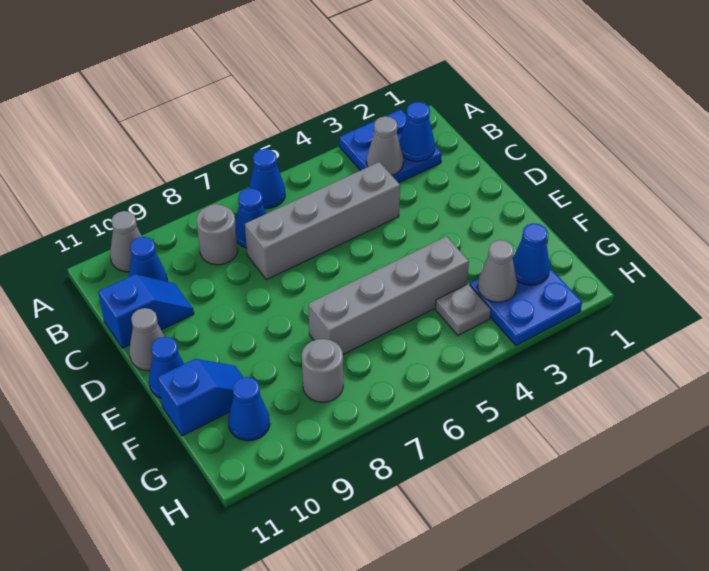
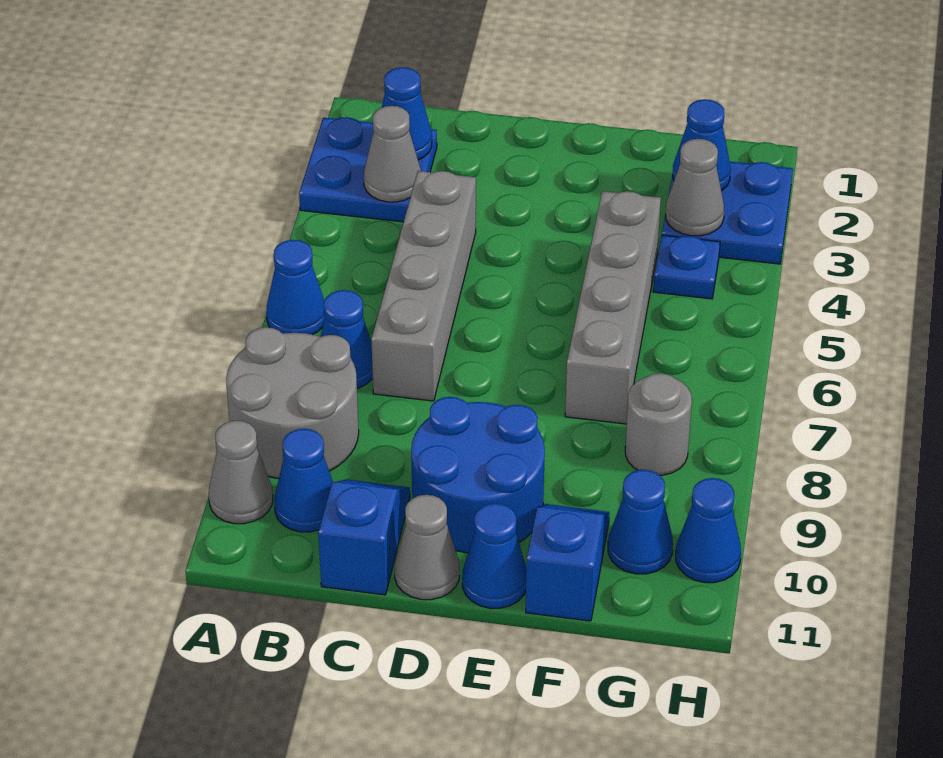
grey round brick B8 level 1 -> grey round brick A8:B9 level 1
none -> blue round brick D9:E10 level 1
grey plate G4 level 1 -> blue plate G4 level 1
none -> blue cone H10 level 1

